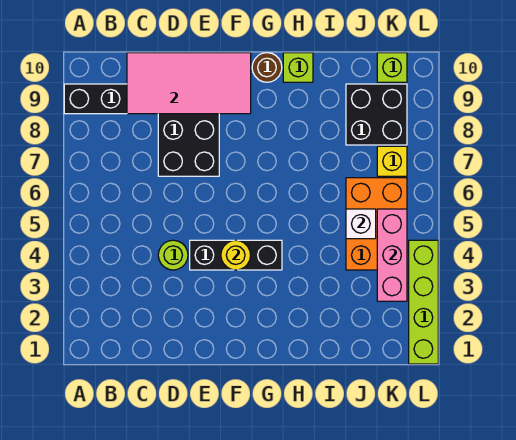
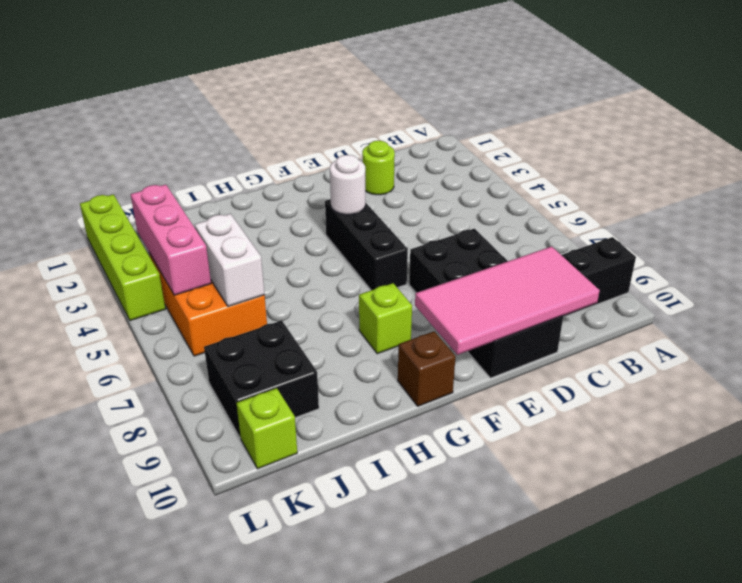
lime round brick D4 level 1 -> lime round brick D2 level 1
black brick E4:G4 level 1 -> black brick F4:F6 level 1
yellow round brick F4 level 2 -> white round brick F4 level 2
brown round brick G10 level 1 -> brown brick G10 level 1
lime brick H10 level 1 -> lime brick G8 level 1
white brick J5 level 2 -> white brick J5:J6 level 2
yellow brick K7 level 1 -> none

